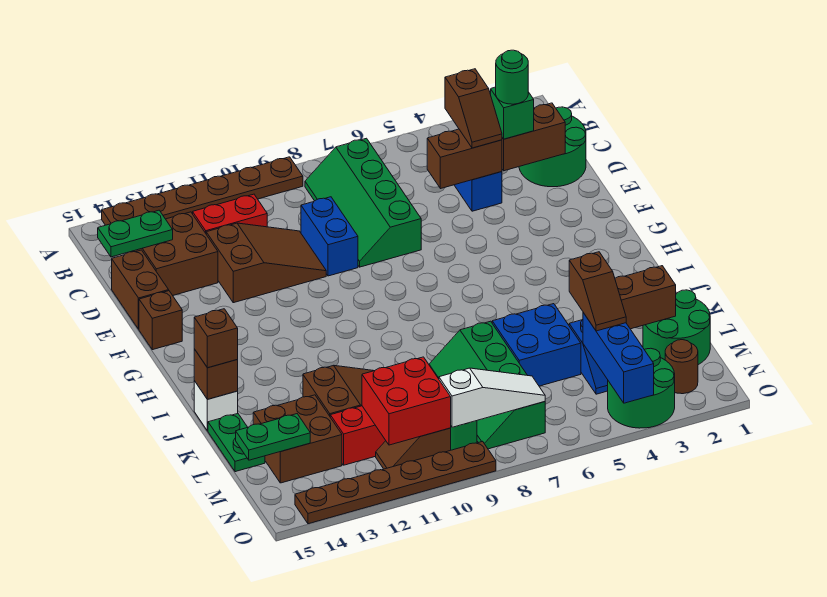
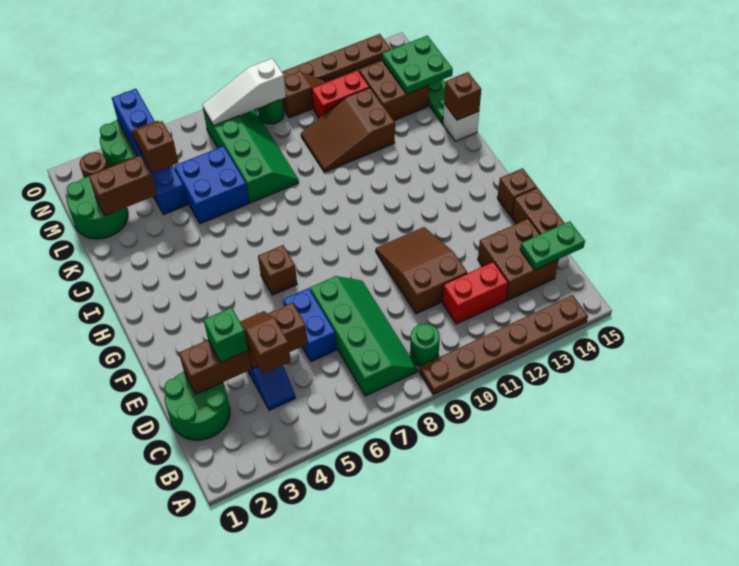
green round brick D3 level 4 -> green round brick B9 level 1
blue brick D9:E9 level 1 -> blue brick D6:E6 level 1
brown slope D10:E12 level 1 top 12 -> brown slope D10:F11 level 1 top D
brown brick J15 level 3 -> brown brick G6 level 1
red brick M10:N11 level 2 -> none
green plate M14:M15 level 2 -> green plate L14:M15 level 2

